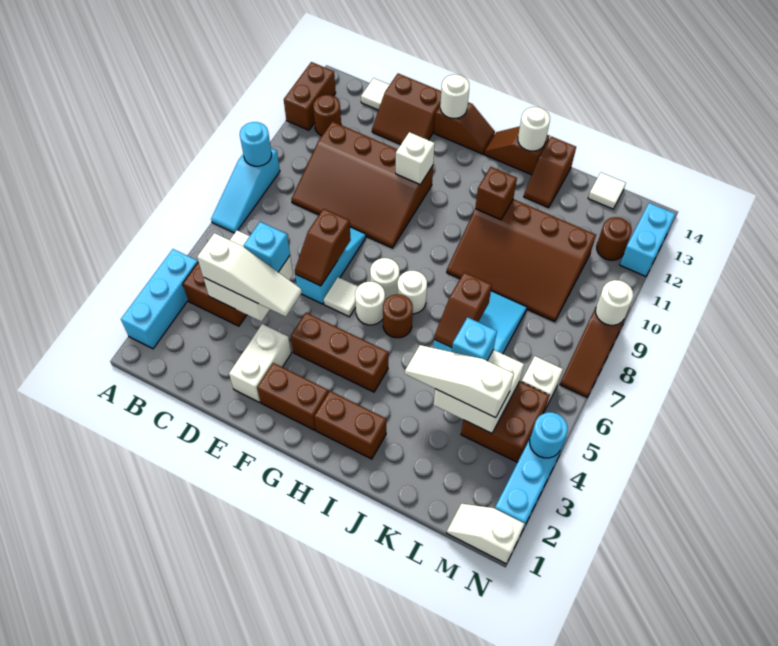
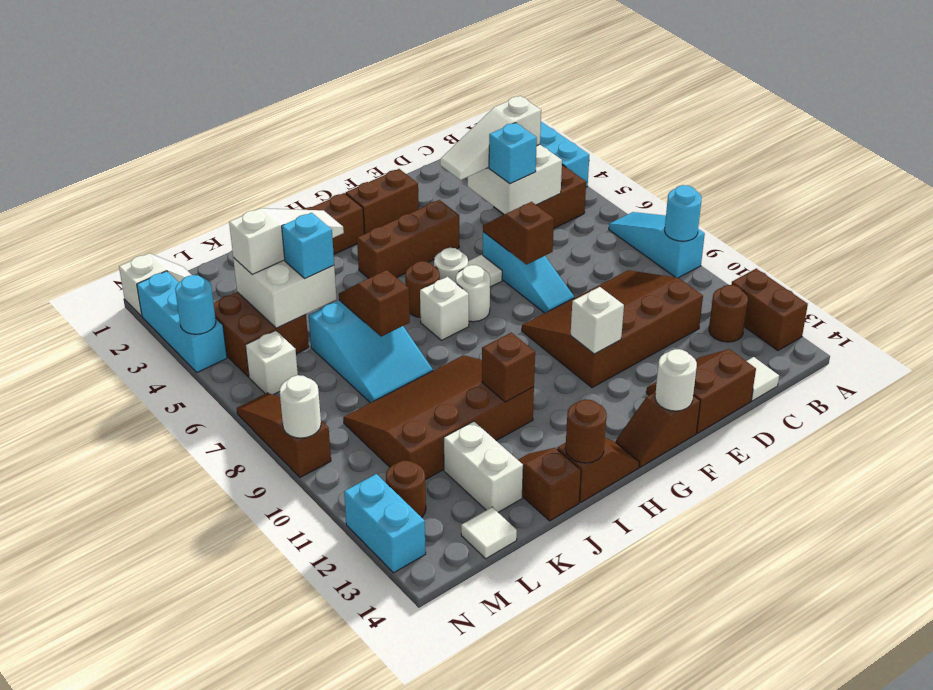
white brick E2:E3 level 1 -> white brick K12:K13 level 1
white round brick H7 level 1 -> white brick H7 level 1
white round brick I14 level 2 -> brown round brick I14 level 2

